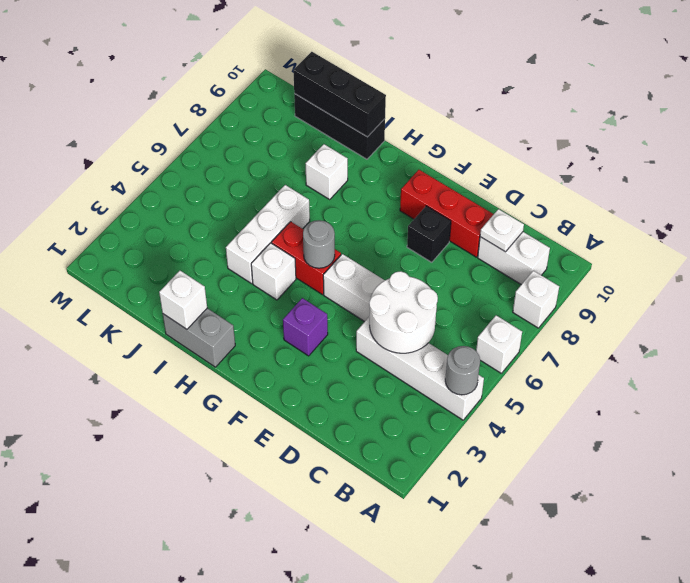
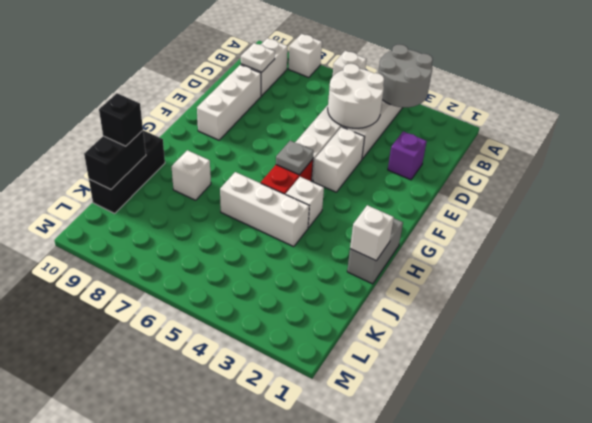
grey round brick A4 level 2 -> grey round brick A3:B4 level 2
red brick D9:F9 level 1 -> white brick D9:F9 level 1
none -> white brick E4:F4 level 1
black brick E8 level 1 -> black brick J10 level 3
purple brick F3 level 1 -> purple brick D2 level 1
grey round brick G5 level 2 -> grey plate G5 level 2
black brick I10:K10 level 2 -> black brick J10:K10 level 2

